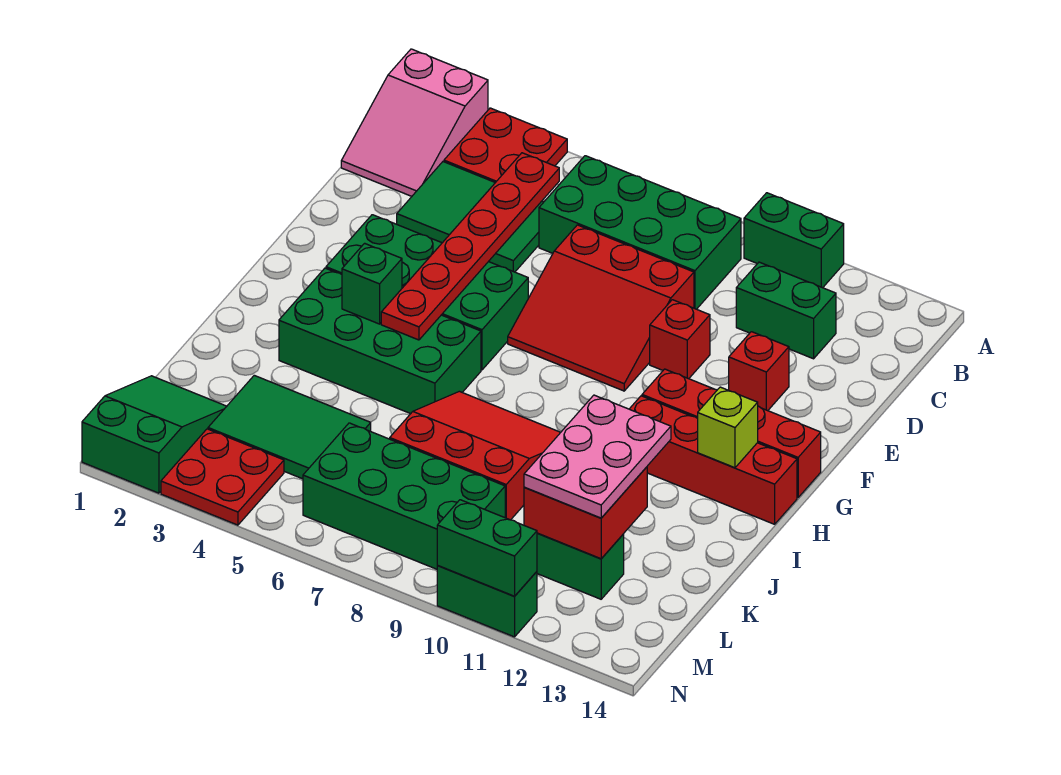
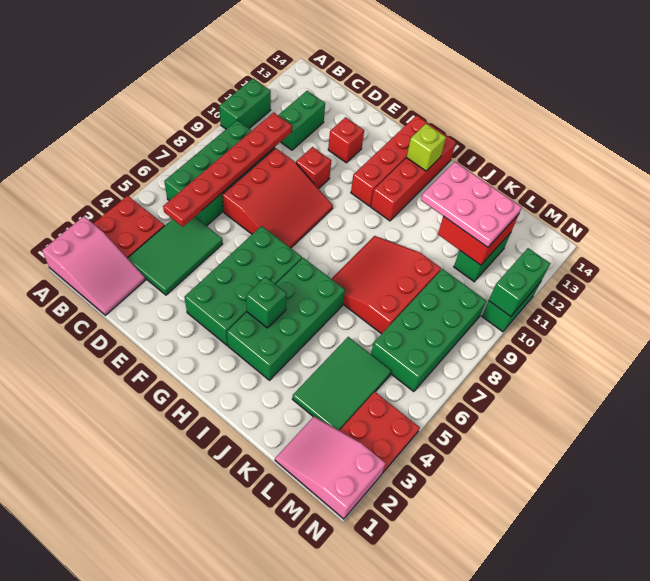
red plate C5:H5 level 2 -> red plate C5:C10 level 2
green slope L1:N2 level 1 top N -> pink slope L1:N2 level 1 top N

